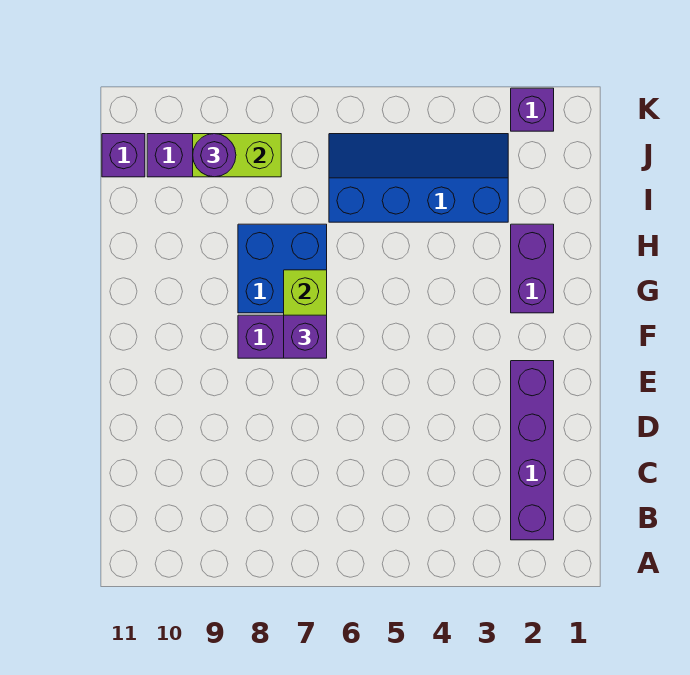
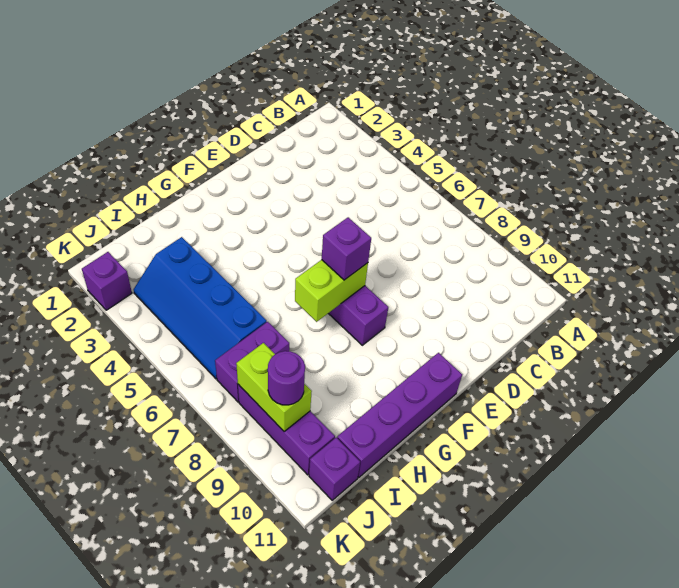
purple brick B2:E2 level 1 -> purple brick F11:I11 level 1
purple brick G2:H2 level 1 -> purple brick I7:J7 level 1
blue brick G7:H8 level 1 -> none

